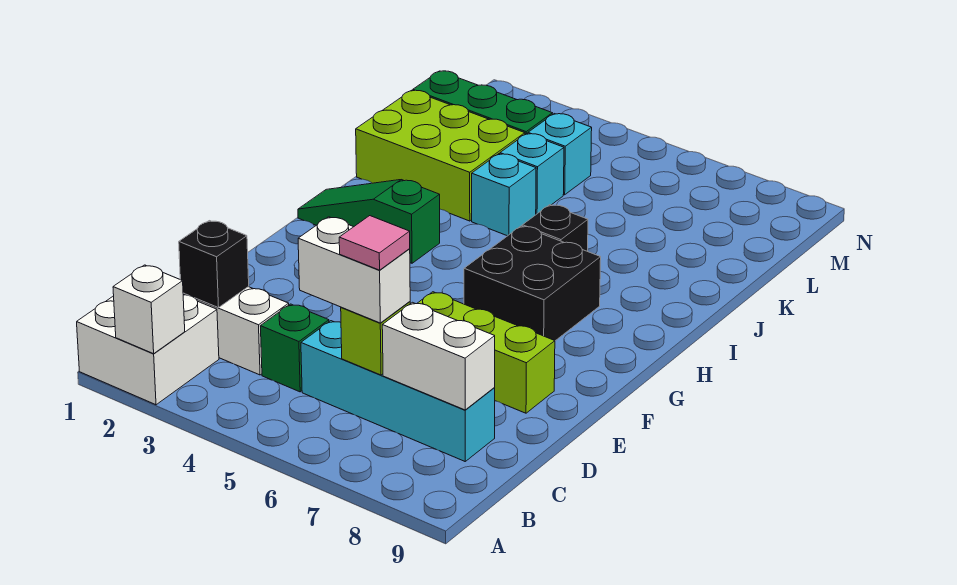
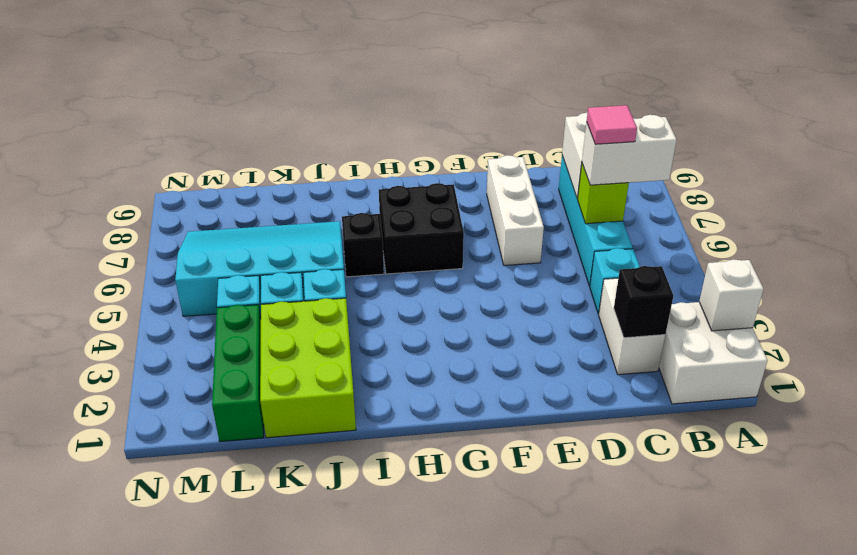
green brick C4 level 1 -> cyan brick C4 level 1
white brick C5:C6 level 3 -> white brick B6:C6 level 3
lime brick E6:E8 level 1 -> white brick E6:E8 level 1
green slope H1:H3 level 1 top 3 -> none
none -> cyan slope J5:M7 level 1 top 5

